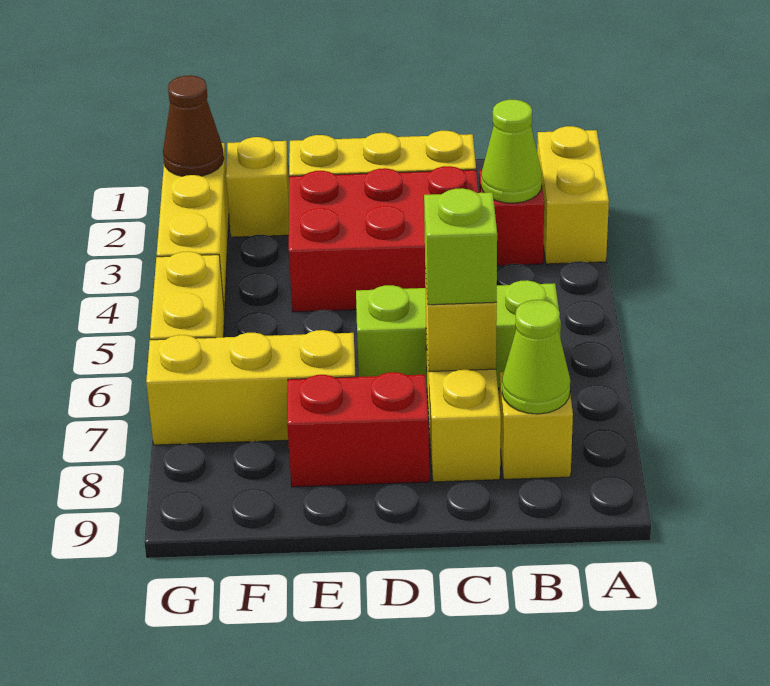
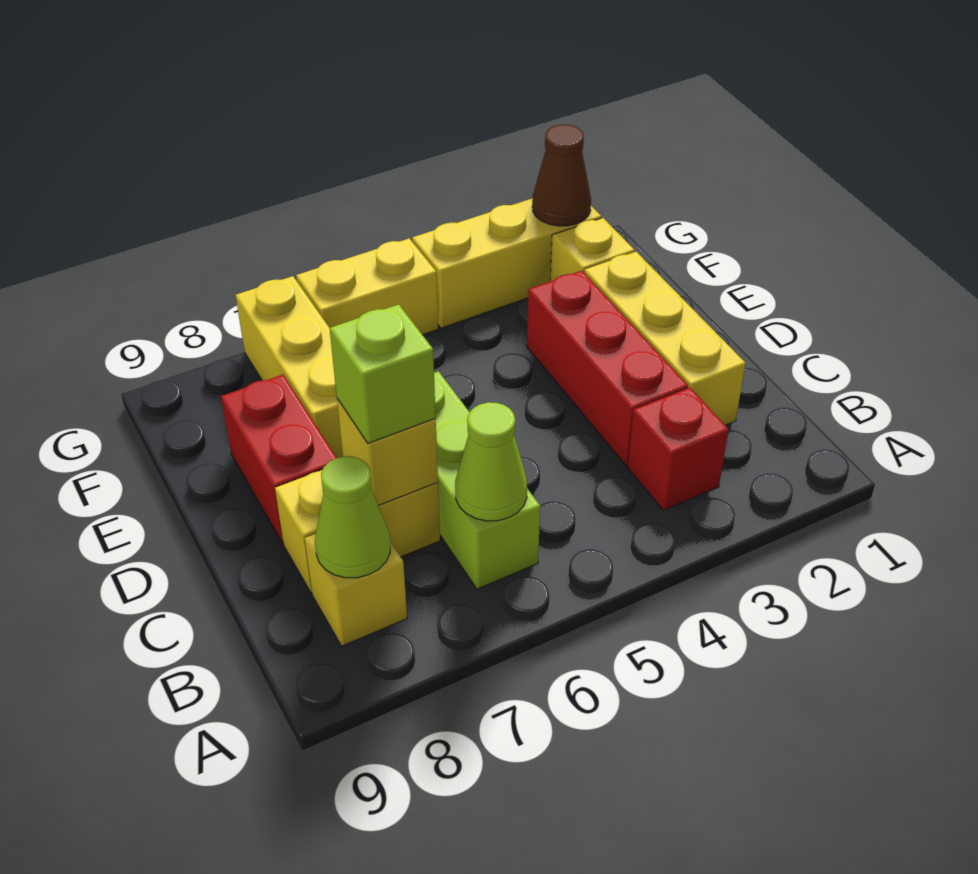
yellow brick A2:A3 level 1 -> none
lime cone B3 level 2 -> lime cone B6 level 2
red brick C3:E4 level 1 -> red brick C3:E3 level 1

